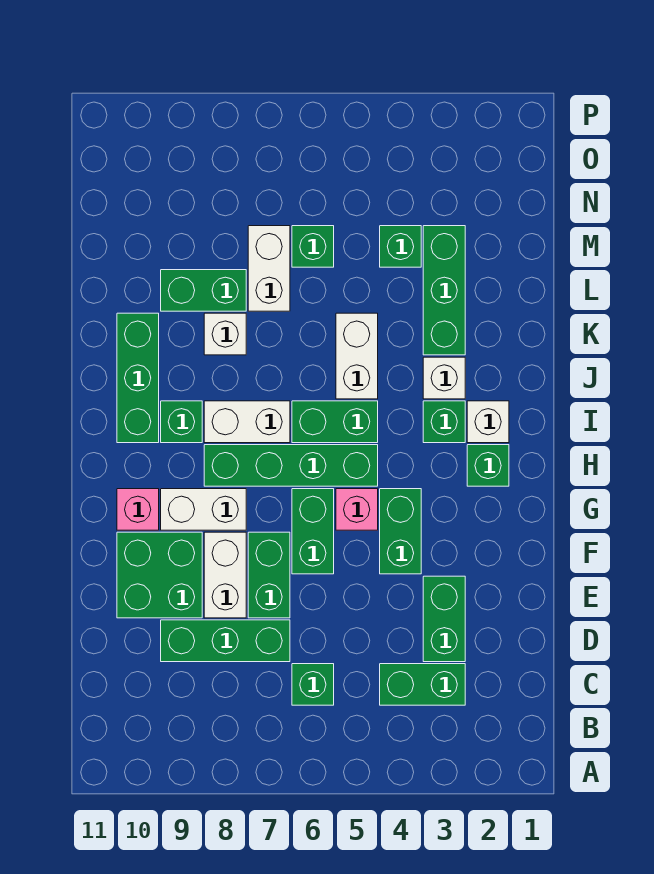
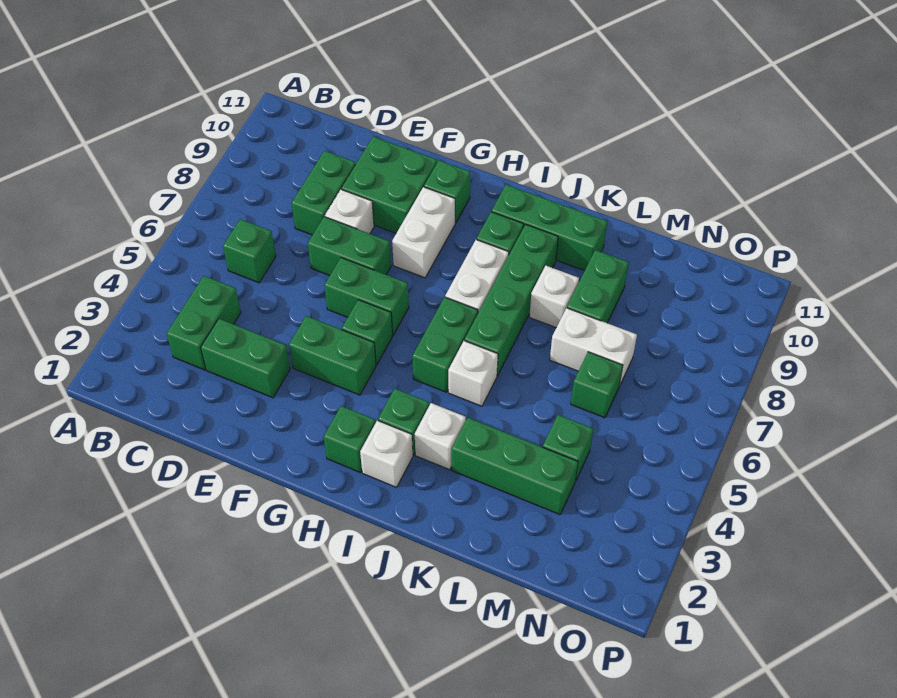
green brick D7:D9 level 1 -> green brick D8:D9 level 1
white brick E8:F8 level 1 -> white brick E8 level 1
pink brick G5 level 1 -> green brick G5 level 1
pink brick G10 level 1 -> green brick G10 level 1
green brick H5:H8 level 1 -> green brick J6:J9 level 1
white brick J5:K5 level 1 -> white brick J5 level 1

